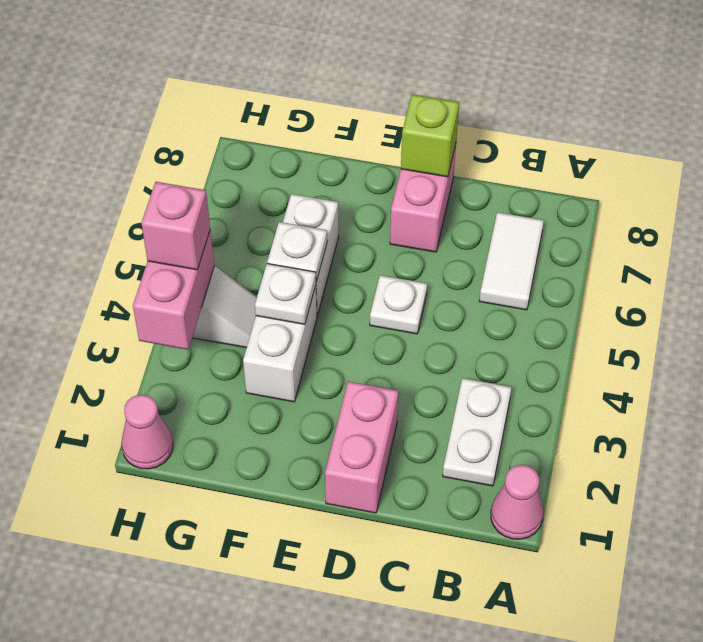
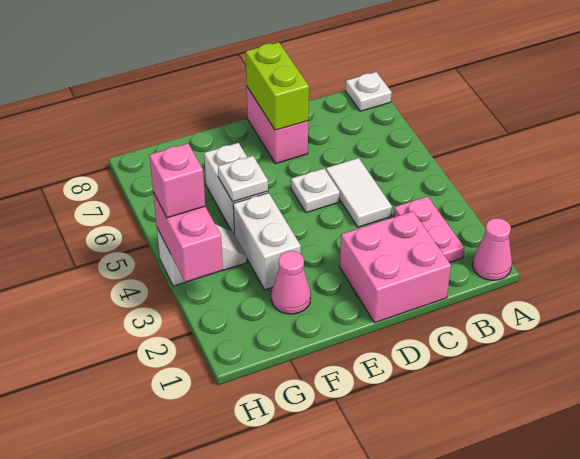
white plate B2:B3 level 1 -> pink plate B2:B3 level 1
white tile B6:B7 level 1 -> white tile C4:C5 level 1
pink brick D1:D2 level 1 -> pink brick C1:D2 level 1
lime brick D8 level 2 -> lime brick D7:D8 level 2
white plate F4 level 2 -> white plate A8 level 1
pink cone H1 level 1 -> pink cone F2 level 1

